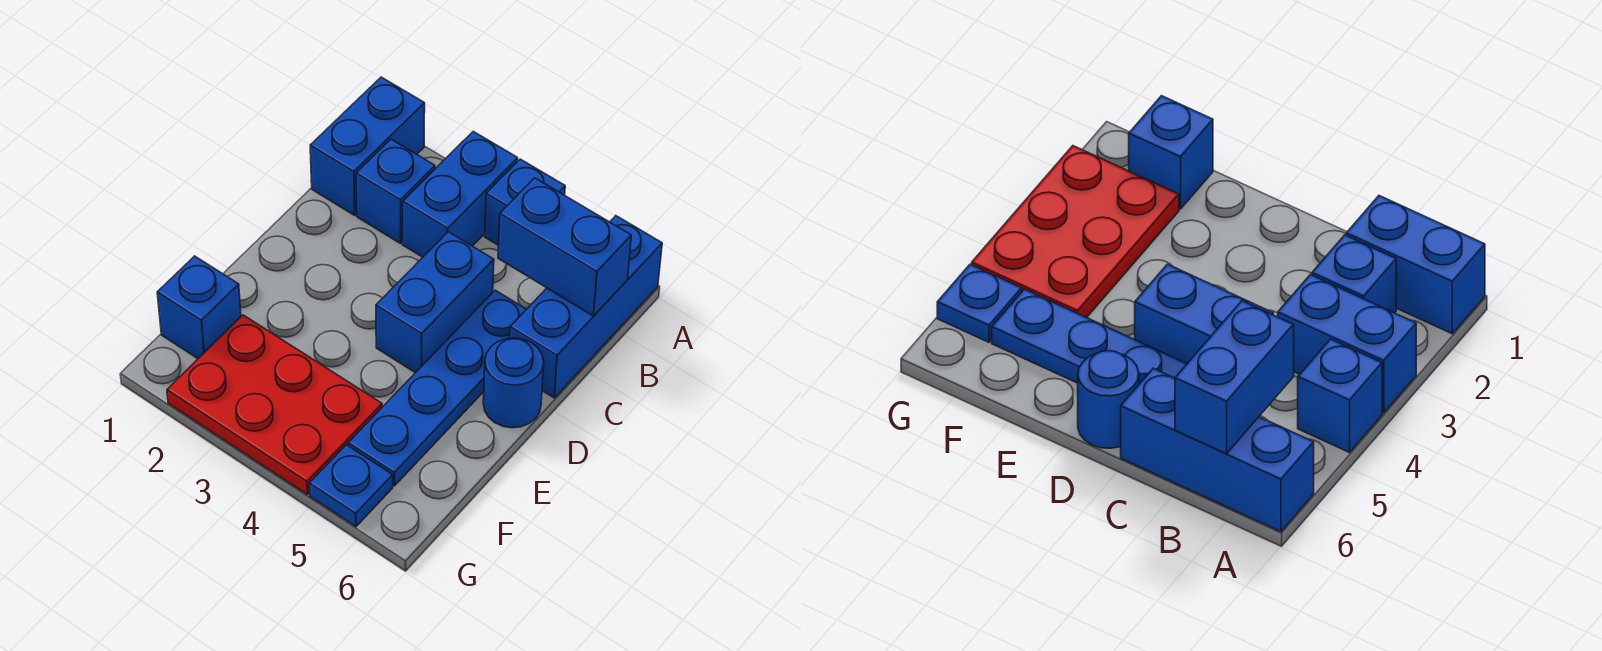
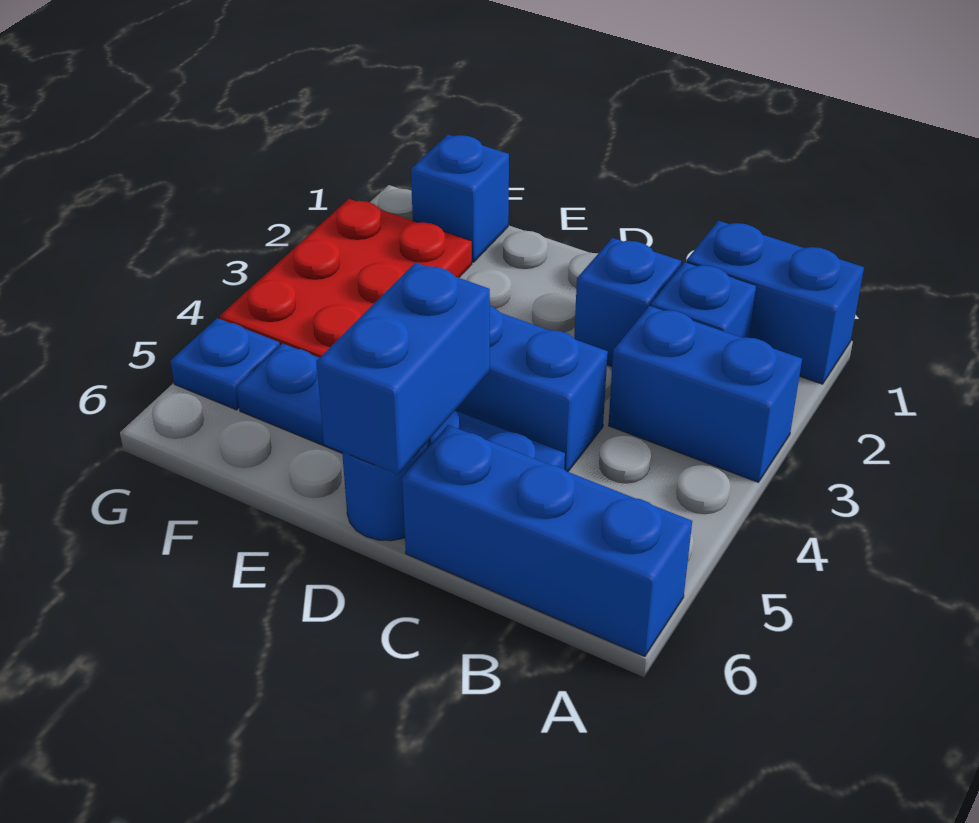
blue brick A4 level 1 -> blue brick C2 level 1
blue brick B5:B6 level 2 -> blue brick D5:D6 level 2

